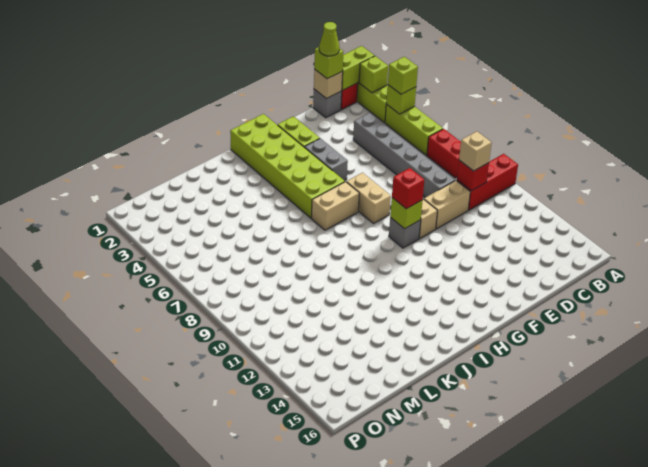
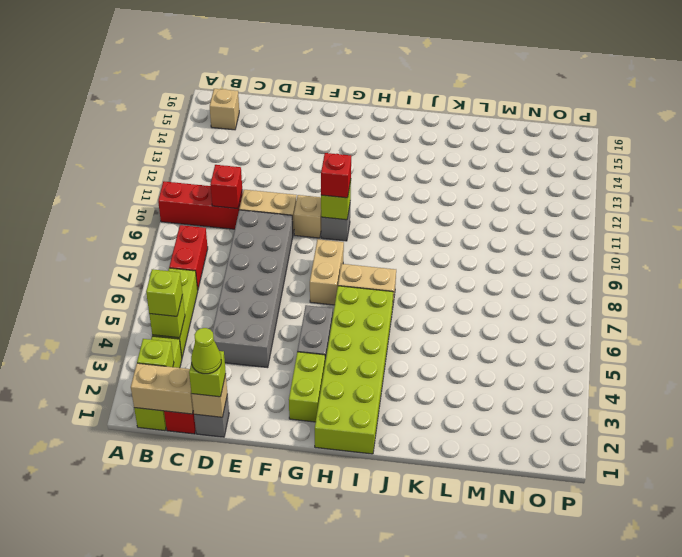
lime brick B1:C1 level 2 -> tan brick B1:C1 level 2
tan brick C10 level 3 -> tan brick B15 level 1
grey brick D4:D9 level 1 -> grey brick D4:E9 level 1

